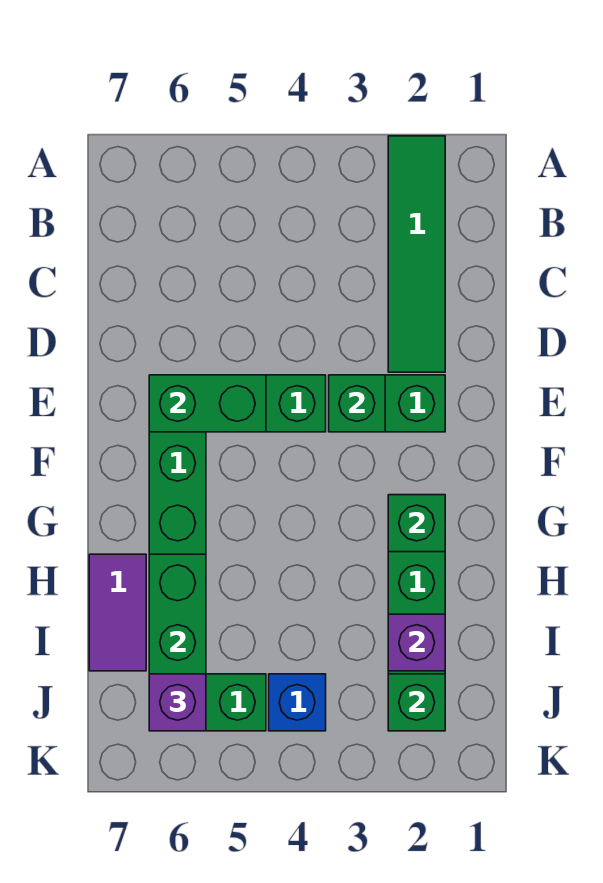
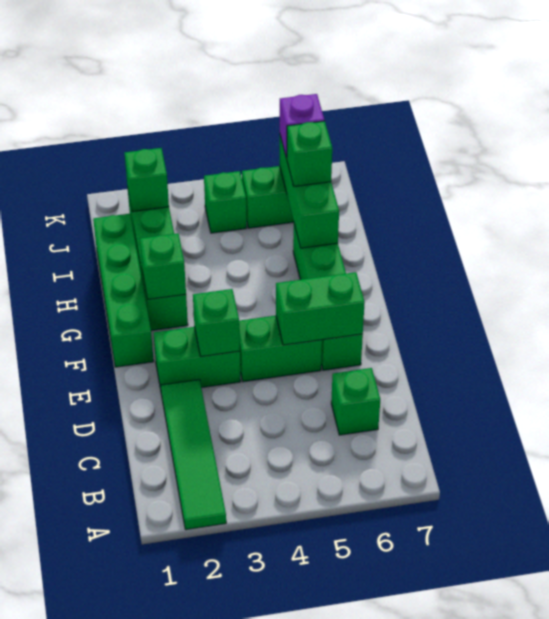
none -> green brick C6 level 1
none -> green brick F1:I1 level 1
purple tile H7:I7 level 1 -> none
purple brick I2 level 2 -> none
none -> green brick I6 level 3
blue brick J4 level 1 -> green brick J4 level 1

